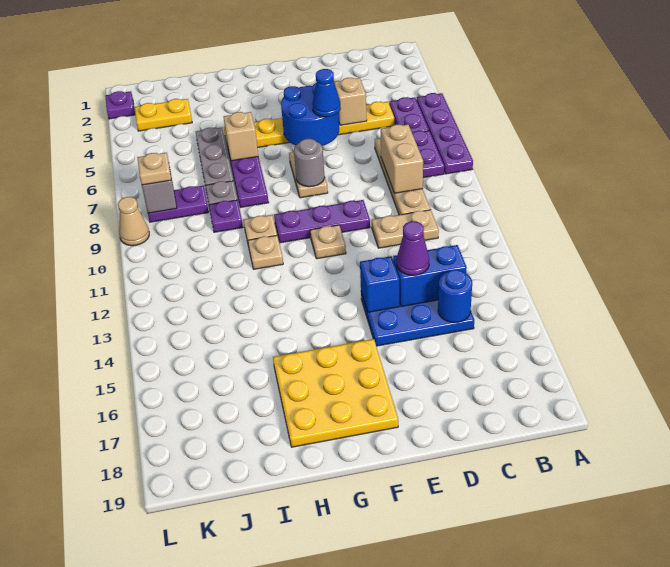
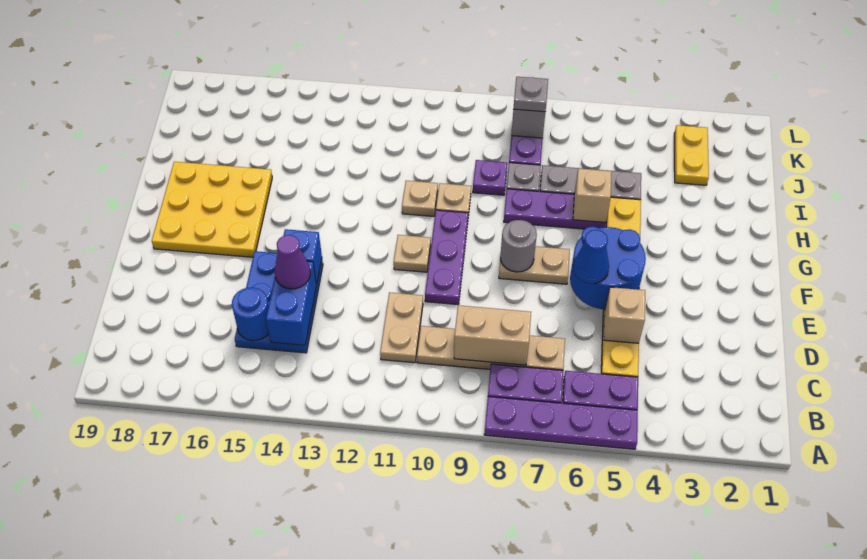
tan plate K8 level 3 -> grey plate K8 level 3
purple plate L2 level 1 -> none
tan cone L9 level 1 -> none

